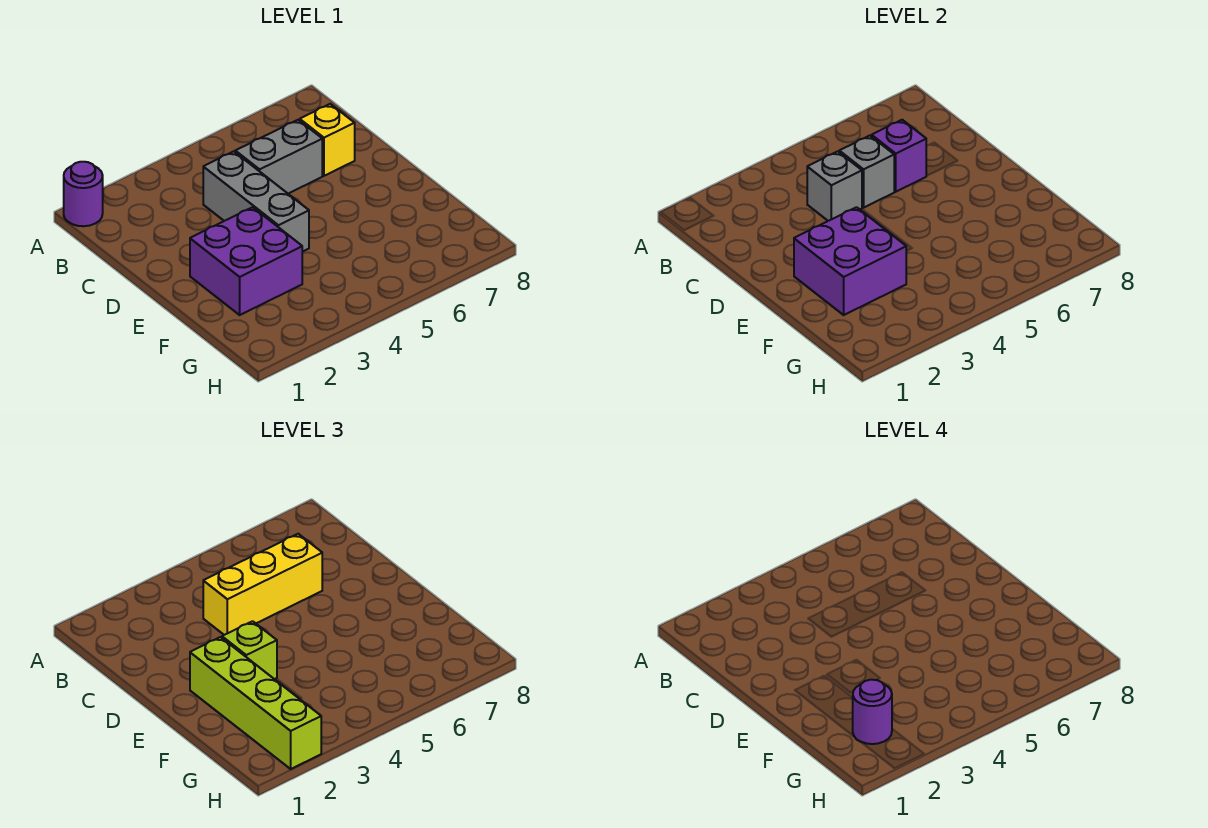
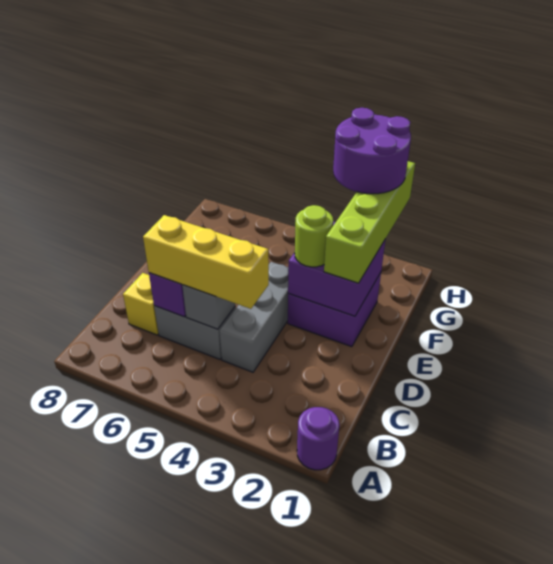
grey brick C4 level 2 -> none
lime brick E3 level 3 -> lime round brick E3 level 3
purple round brick G2 level 4 -> purple round brick G2:H3 level 4

